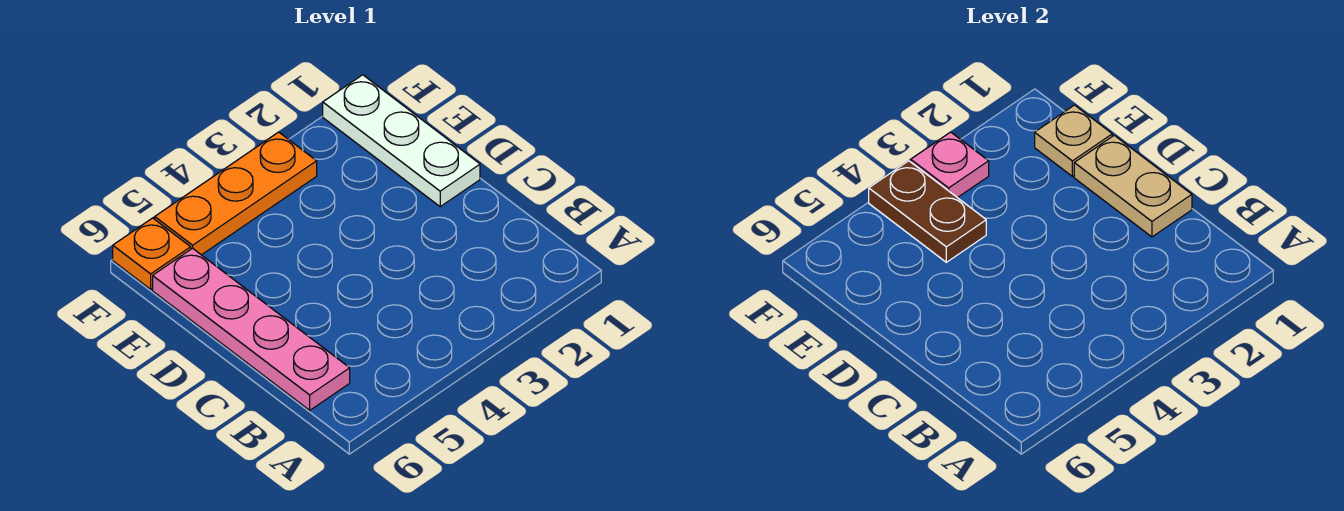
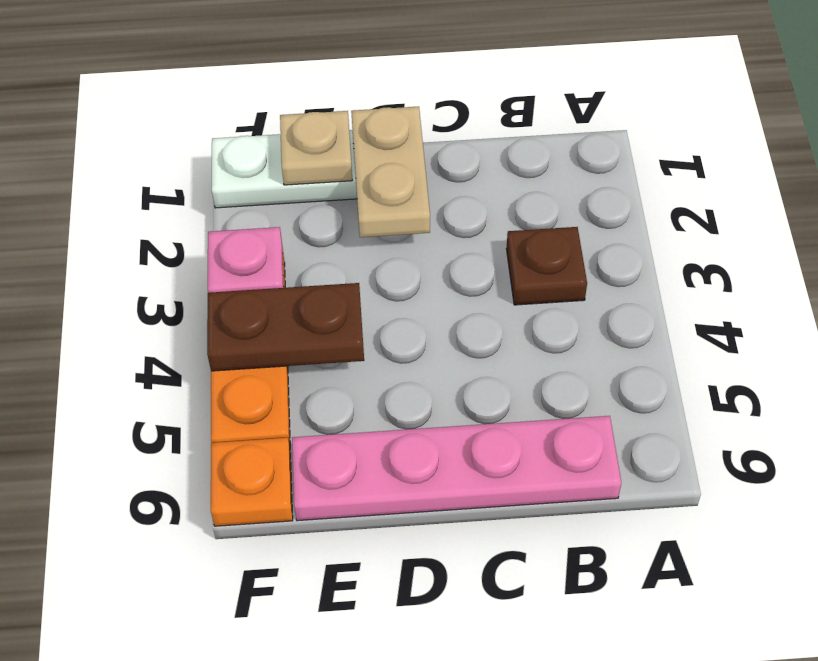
none -> brown plate B3 level 1
tan plate C1:D1 level 2 -> tan plate D1:D2 level 2

